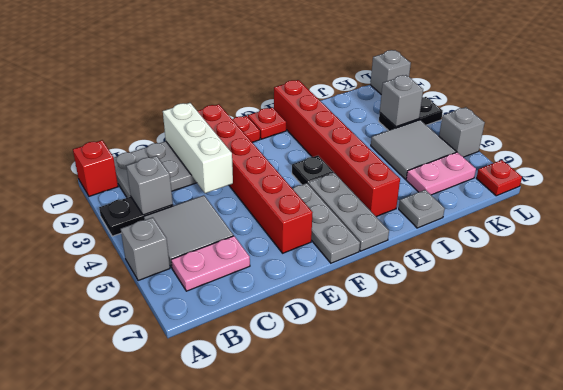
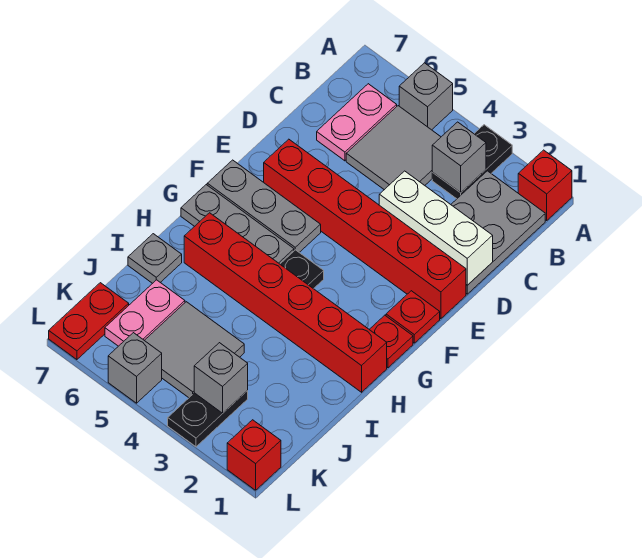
grey brick L1 level 1 -> red brick L1 level 1
red plate L7 level 1 -> red plate K7:L7 level 1

